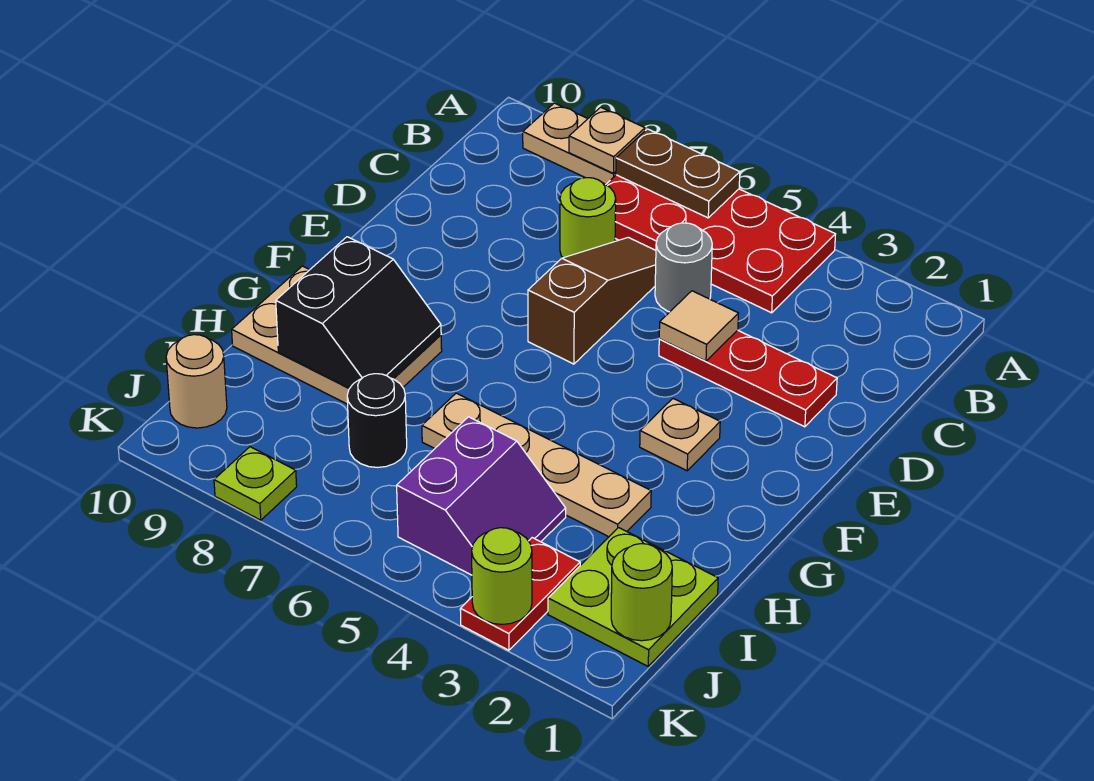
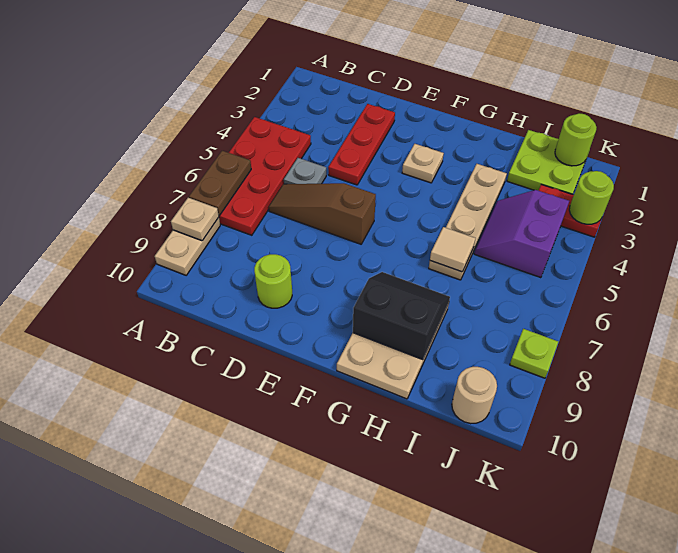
grey round brick C5 level 1 -> grey plate C5 level 1
lime round brick C7 level 1 -> lime round brick D9 level 1
tan tile D4 level 2 -> tan tile H6 level 2
purple slope I4:J5 level 1 top 5 -> purple slope I4:J5 level 1 top J
black round brick I7 level 1 -> none

